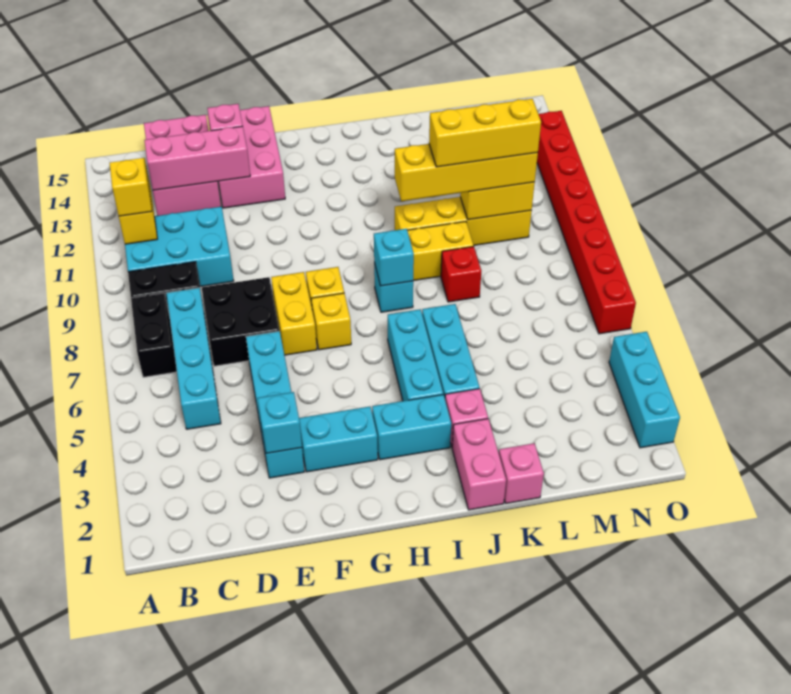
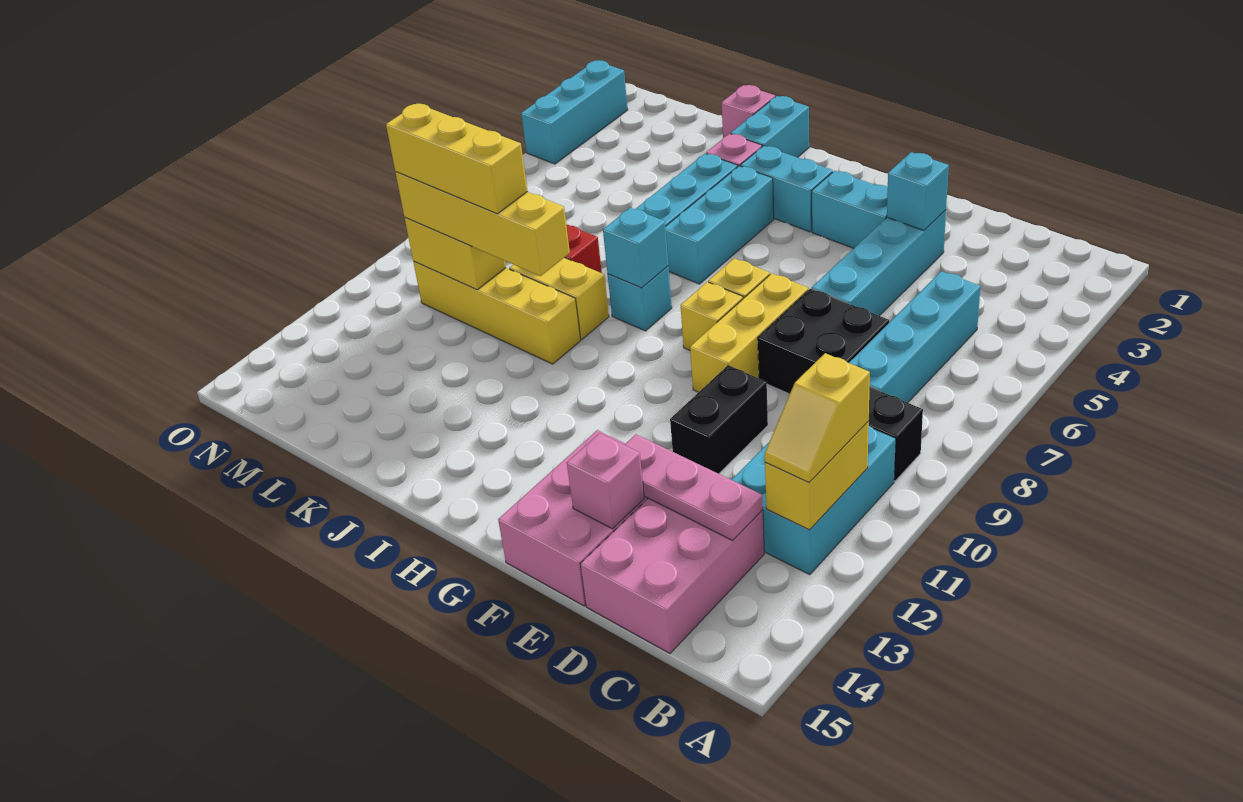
black brick B7:B8 level 1 -> black brick E10:E11 level 1
cyan brick B10:D11 level 1 -> cyan brick B10:C12 level 1
pink brick C13:E13 level 2 -> pink plate C13:E13 level 2
yellow brick F7:F8 level 1 -> yellow brick F7:F9 level 1
pink brick J1:J2 level 1 -> cyan brick J1:J2 level 1
red brick O6:O13 level 1 -> none

